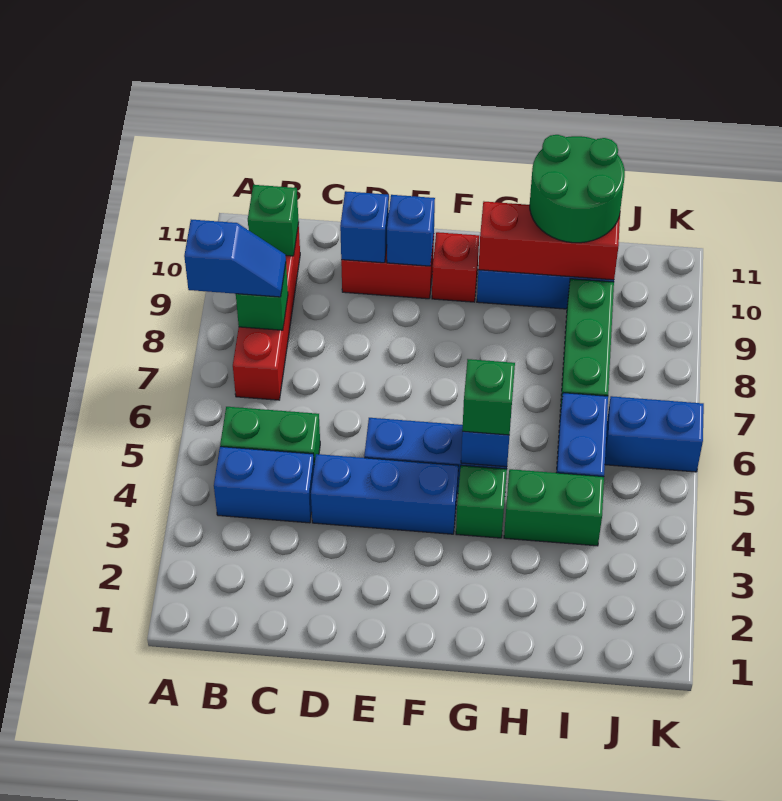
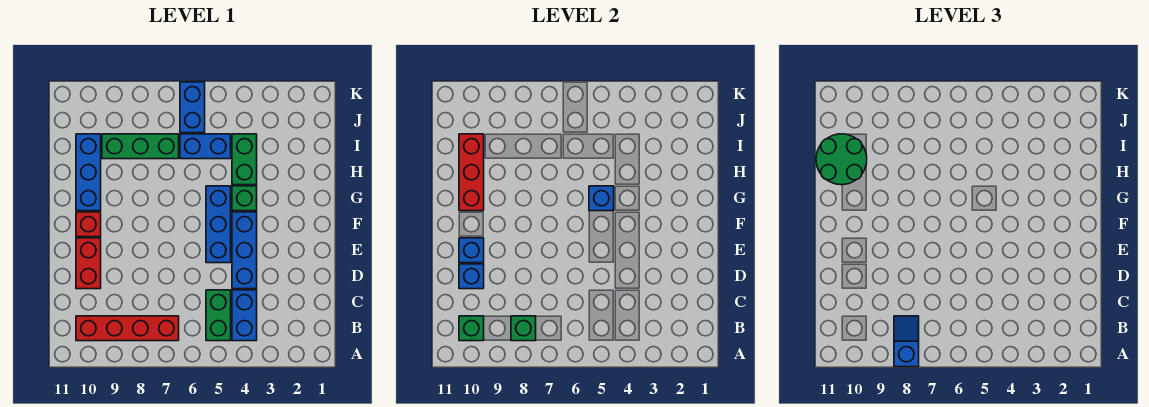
green brick G5 level 3 -> none

